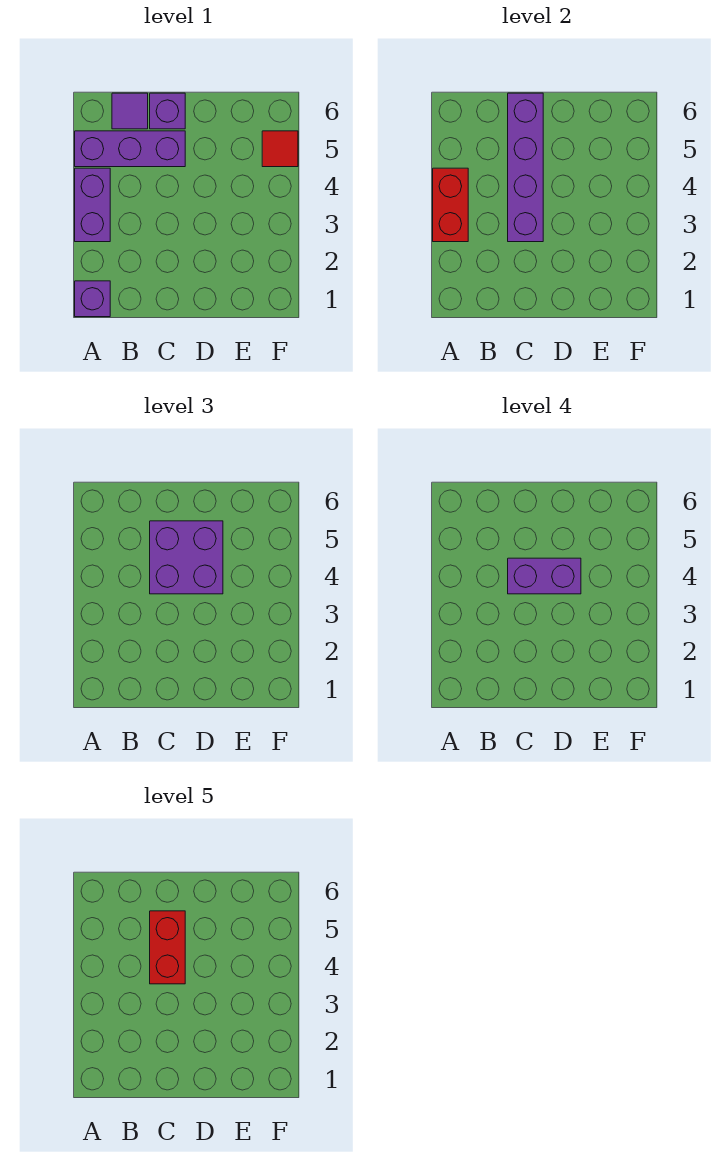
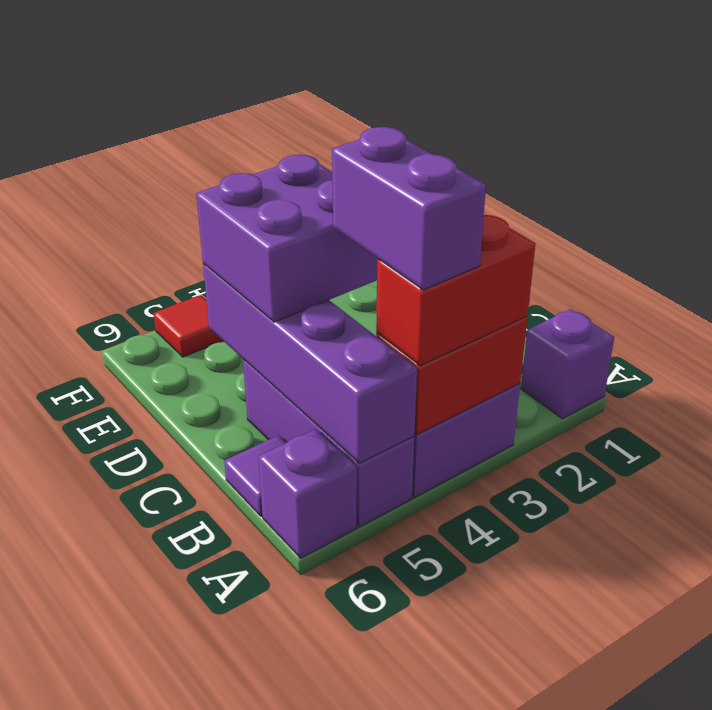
purple brick C3:C6 level 2 -> purple brick A5:D5 level 2
purple brick C4:D4 level 4 -> purple brick A4:B4 level 4
red brick C4:C5 level 5 -> red brick A3:A4 level 3
purple brick C6 level 1 -> purple brick A6 level 1

